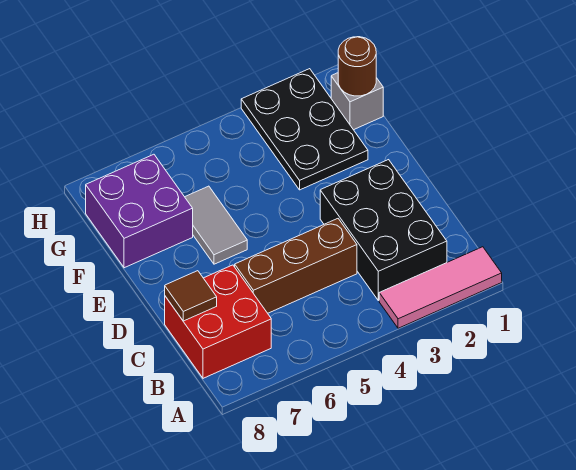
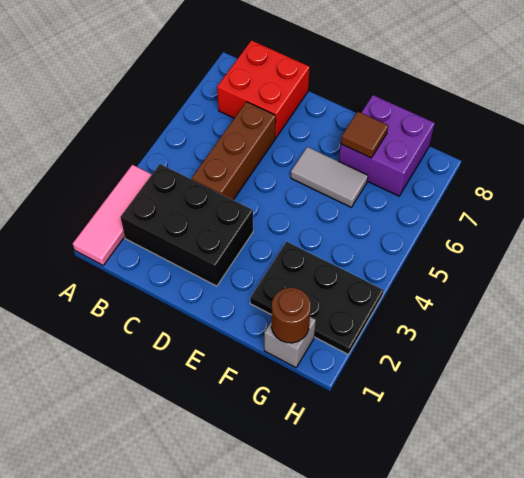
brown tile C8 level 2 -> brown tile F7 level 2

